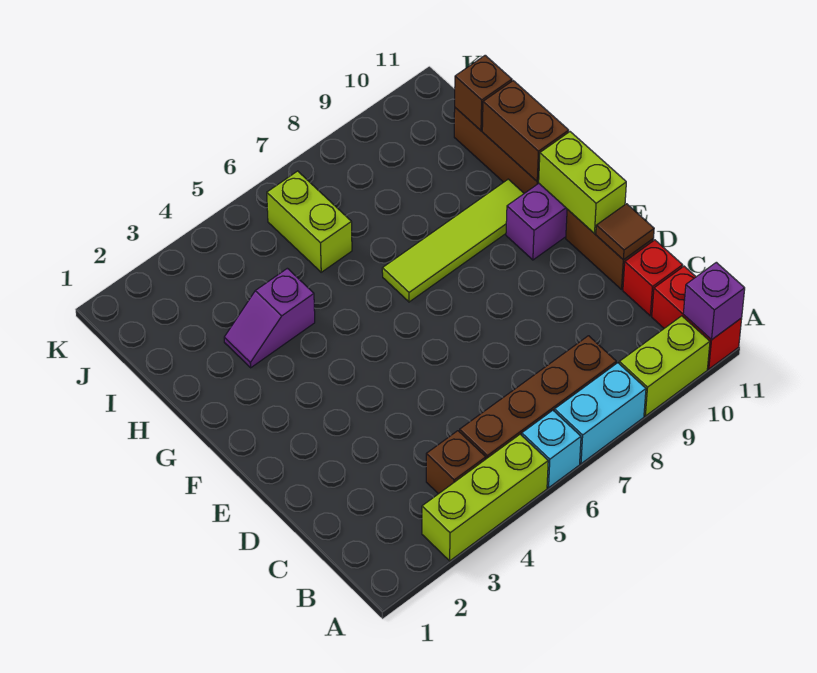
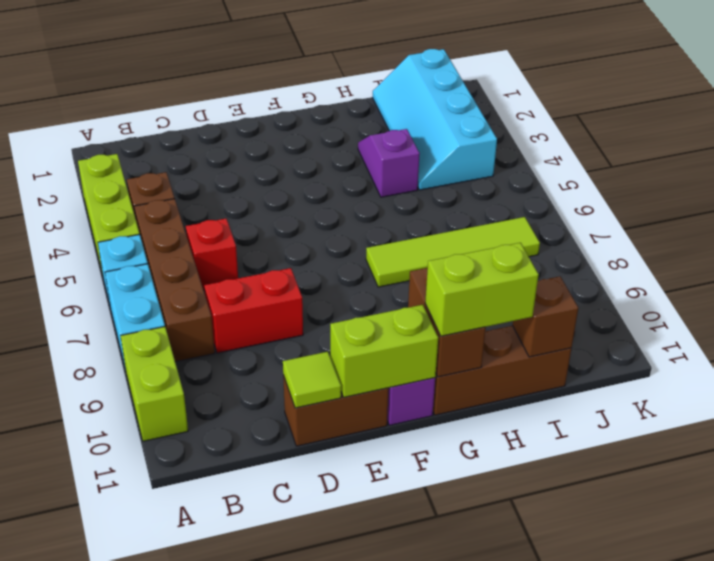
red brick A11:B11 level 1 -> red brick C8:D8 level 1
purple brick A11 level 2 -> none
red brick C11 level 1 -> red brick C6 level 1
brown tile D11 level 2 -> lime tile D11 level 2
lime tile G7:G10 level 1 -> lime tile G7:J7 level 1
brown brick G11:H11 level 2 -> brown brick G10:G11 level 2
none -> cyan slope I1:J4 level 1 top J
lime brick I6:J6 level 1 -> lime brick G11:H11 level 3

